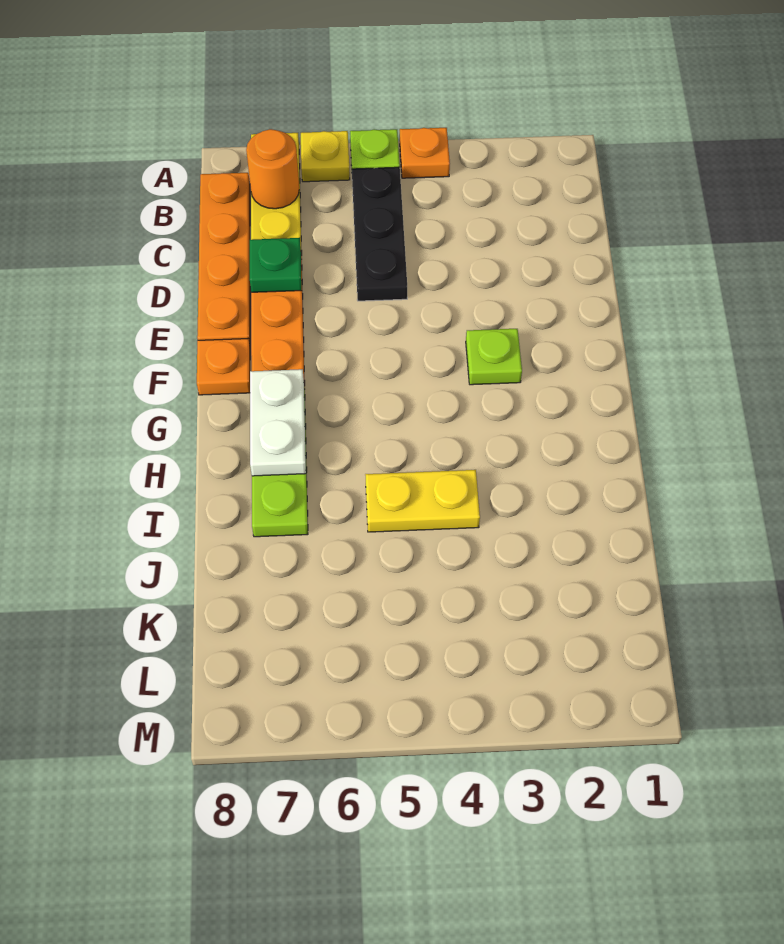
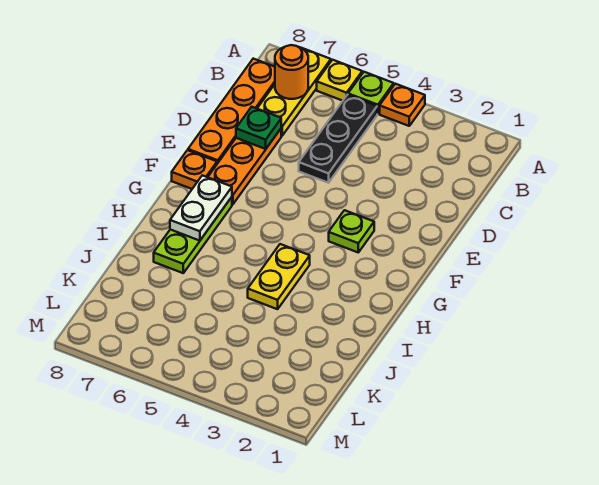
yellow plate I4:I5 level 1 -> yellow plate H4:I4 level 1

